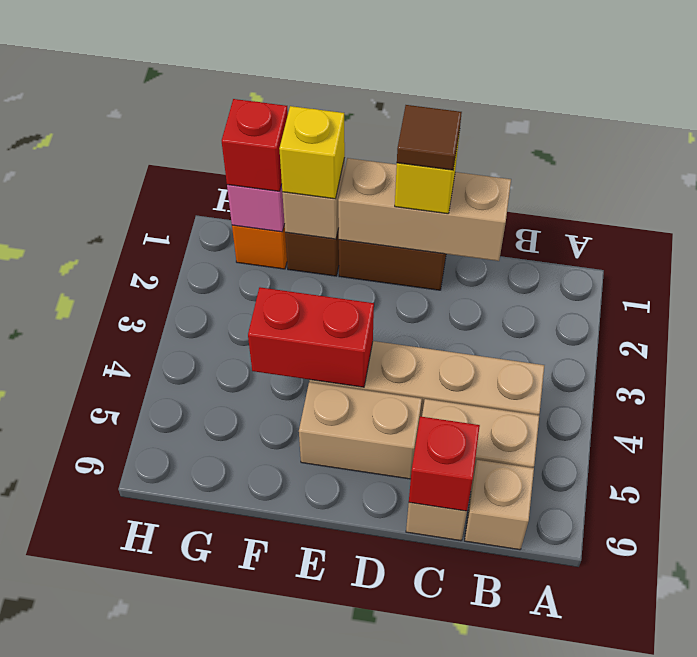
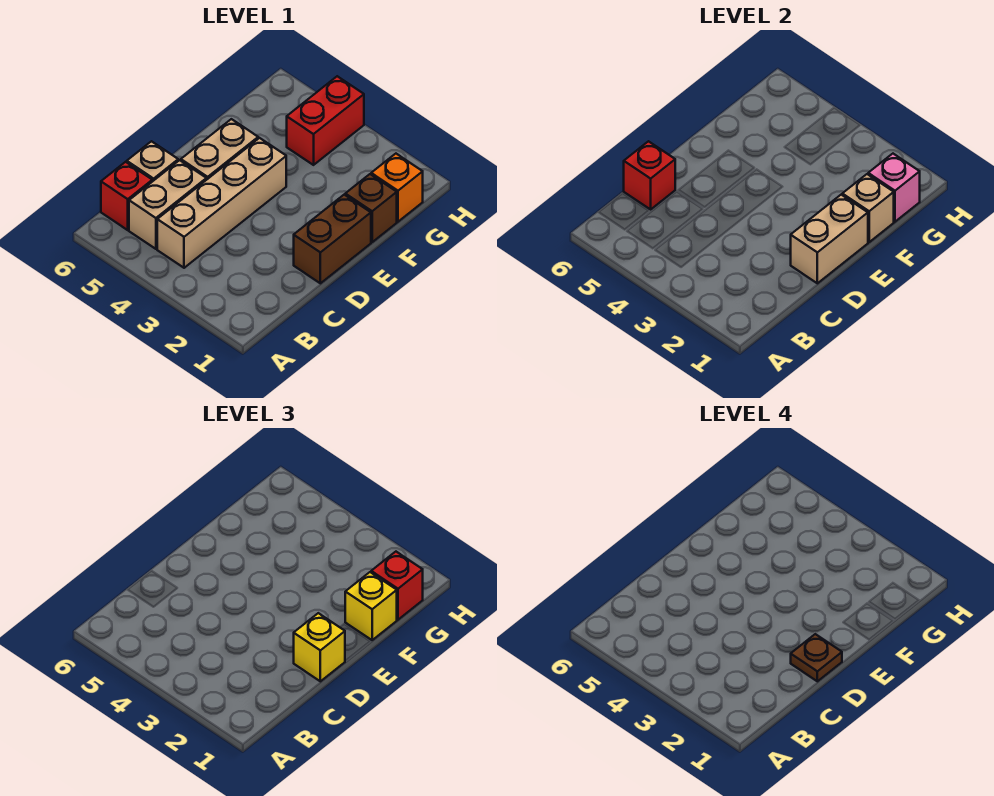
tan brick B6 level 1 -> red brick B6 level 1
tan brick C1:E1 level 2 -> tan brick D1:E1 level 2
brown tile D1 level 4 -> brown plate D1 level 4
red brick E4:F4 level 2 -> red brick G4:H4 level 1

